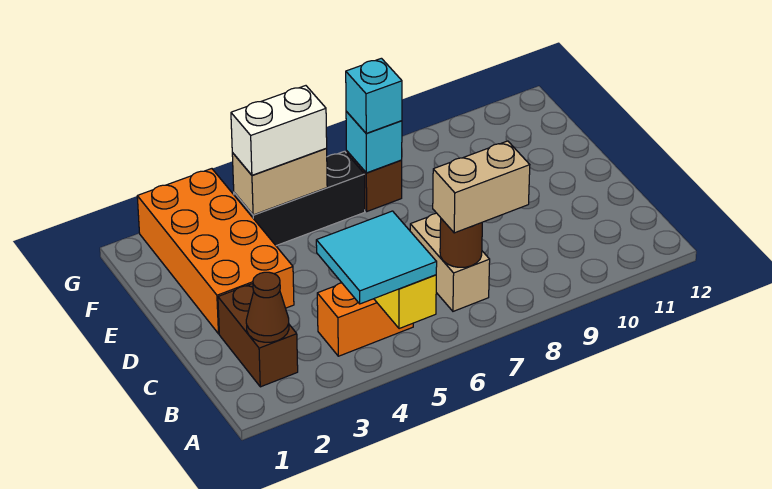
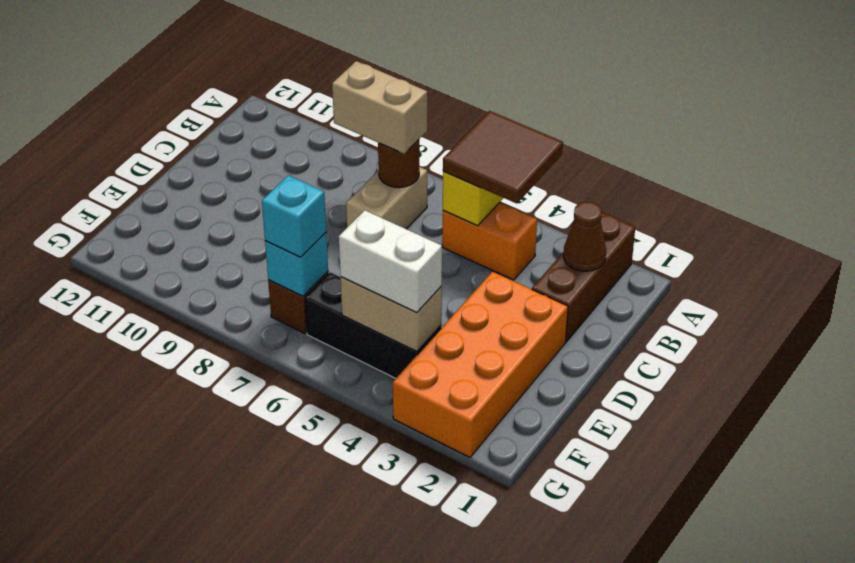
cyan tile A4:B5 level 3 -> brown tile A4:B5 level 3
brown brick B2:C2 level 1 -> brown brick A2:C2 level 1

